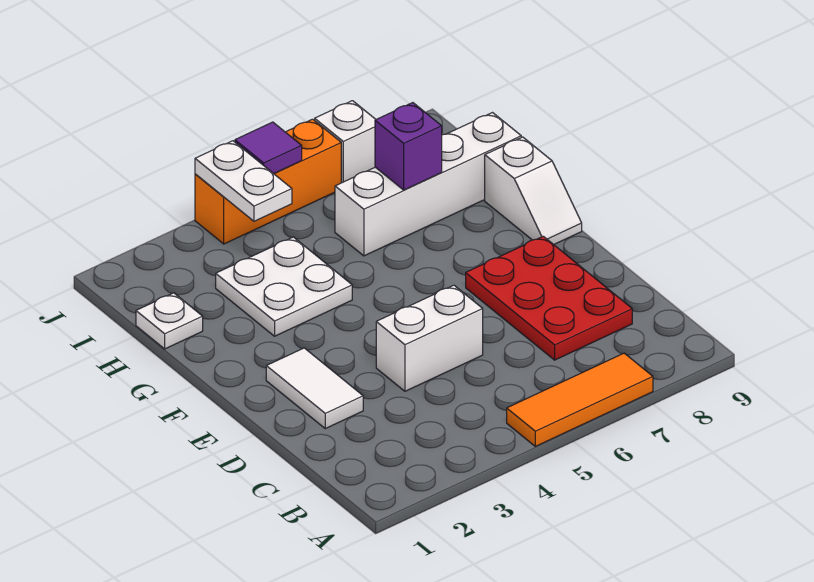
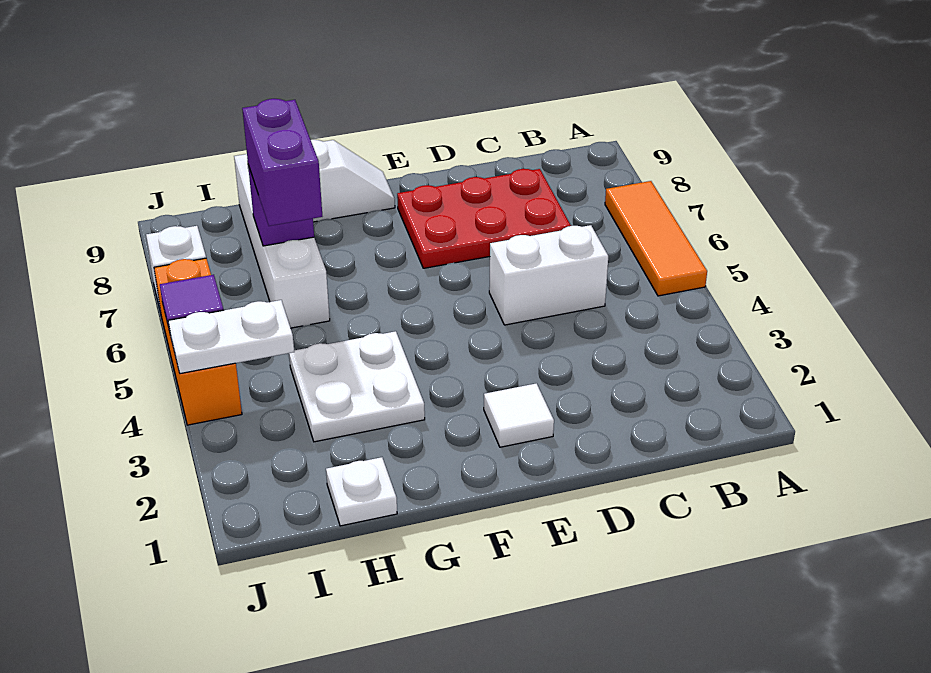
white tile D2:E2 level 1 -> white tile E2 level 1
white brick D4:D5 level 1 -> white brick C5:D5 level 1
none -> purple brick H6:H7 level 3

